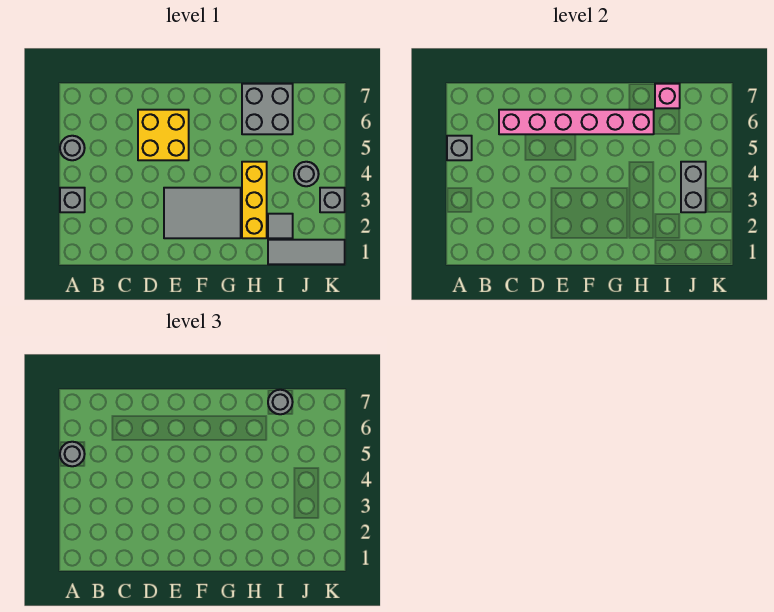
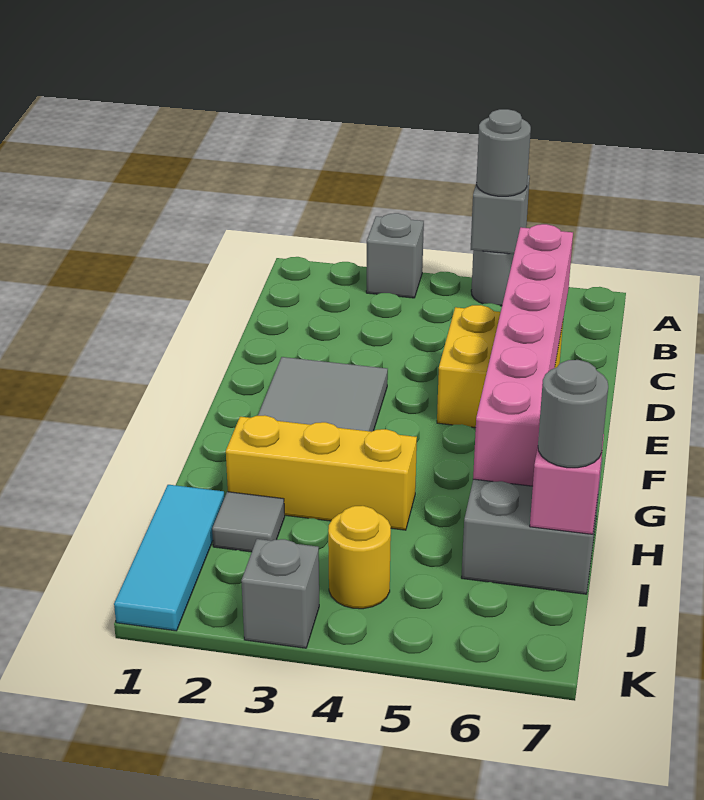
grey tile I1:K1 level 1 -> cyan tile I1:K1 level 1
grey brick J3:J4 level 2 -> none
grey round brick J4 level 1 -> yellow round brick J4 level 1

